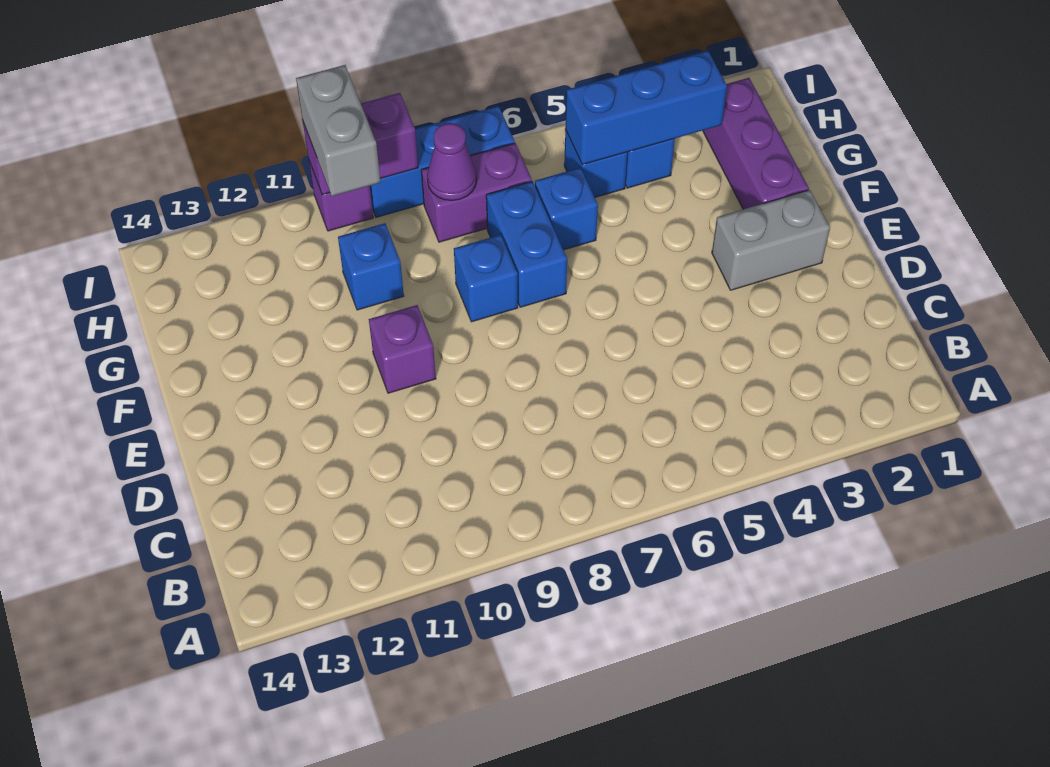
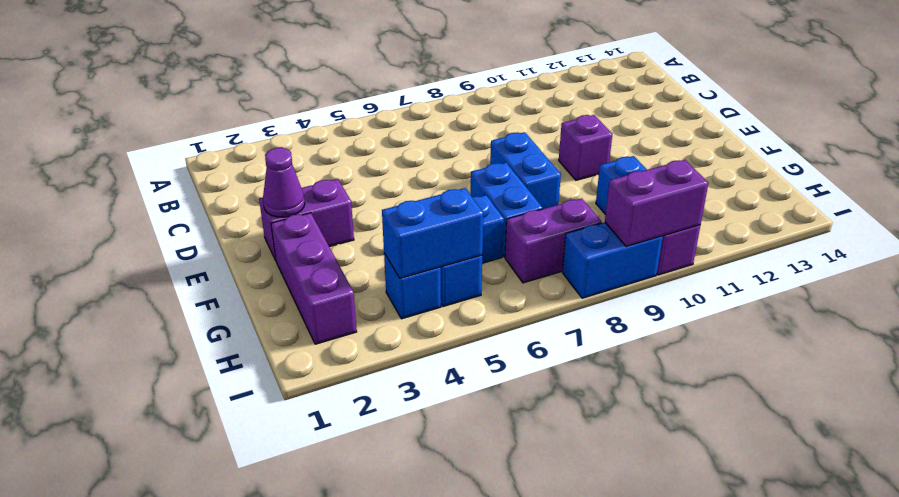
grey brick E2:E3 level 1 -> purple brick E2:E3 level 1
blue brick F8 level 1 -> blue brick E8:F8 level 1
blue brick H3:H5 level 2 -> blue brick H4:H5 level 2
purple cone H8 level 2 -> purple cone E2 level 2
grey brick H10:I10 level 3 -> none
blue brick I7:I9 level 1 -> blue brick I8:I9 level 1

